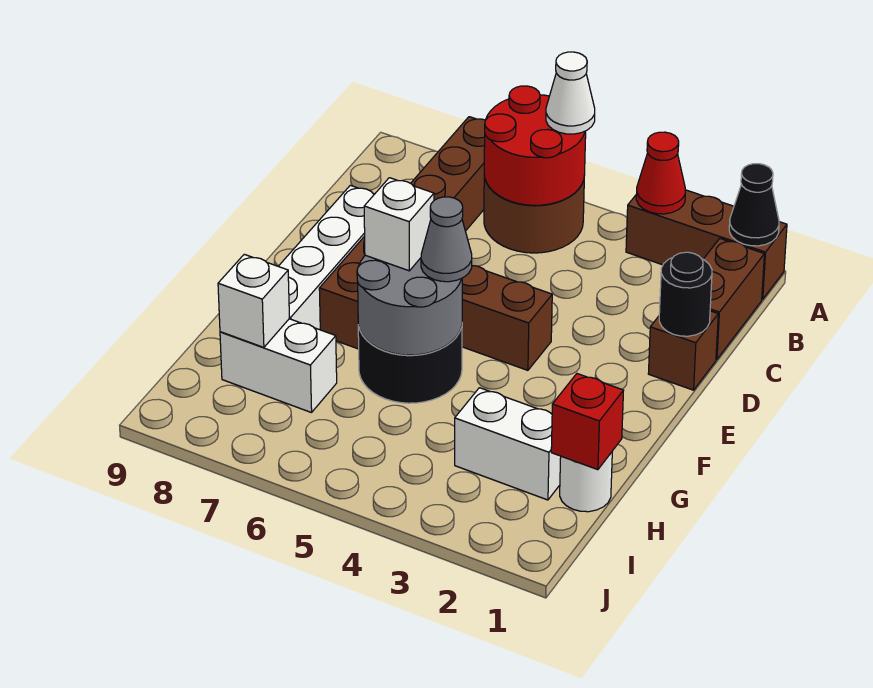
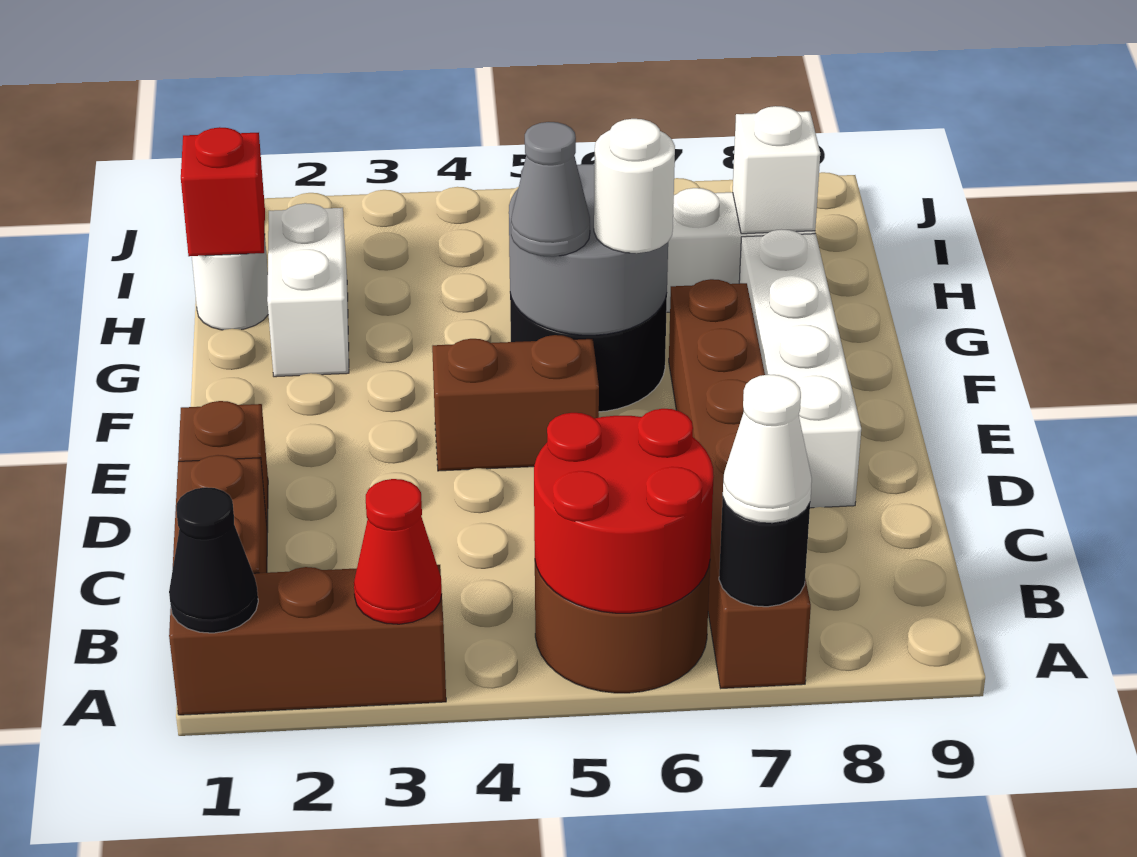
white cone A5 level 3 -> white cone A7 level 3
black round brick D1 level 2 -> black round brick A7 level 2
white brick F6 level 3 -> white round brick F6 level 3
white brick H2:H3 level 1 -> white brick G2:H2 level 1

